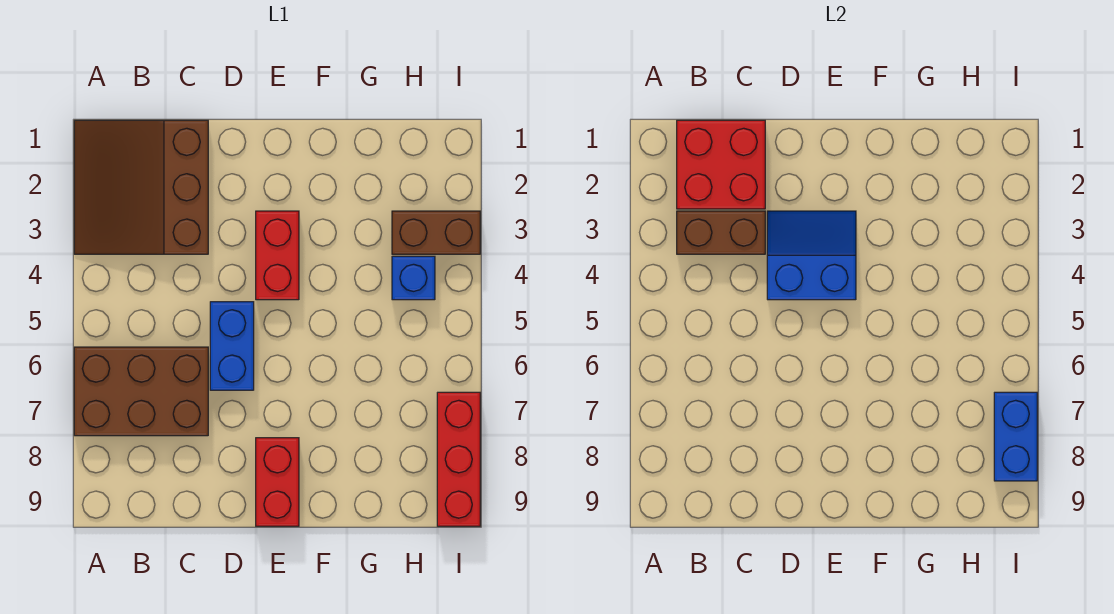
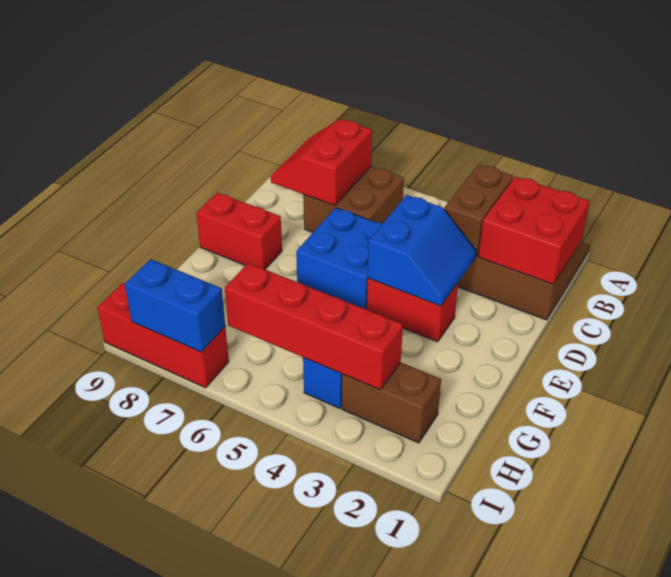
brown brick A6:C7 level 1 -> brown brick B6:C7 level 1
none -> red slope B7:C8 level 2 top 7
blue brick D5:D6 level 1 -> blue brick D5:E6 level 1
brown brick H3:I3 level 1 -> brown brick H2:H3 level 1
none -> red brick H3:H6 level 2

